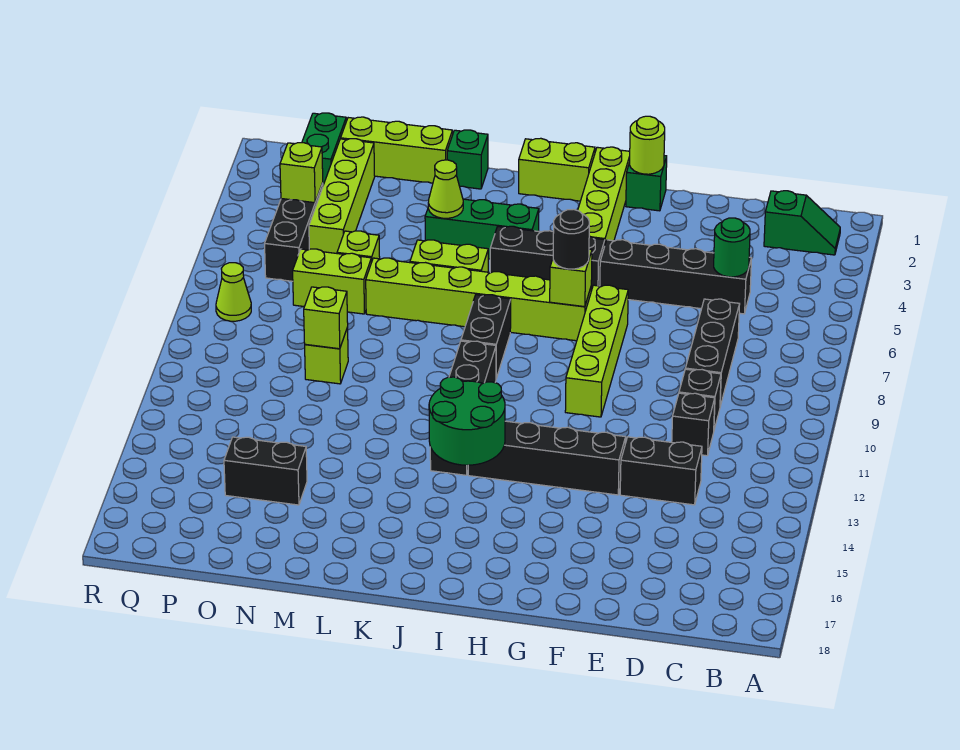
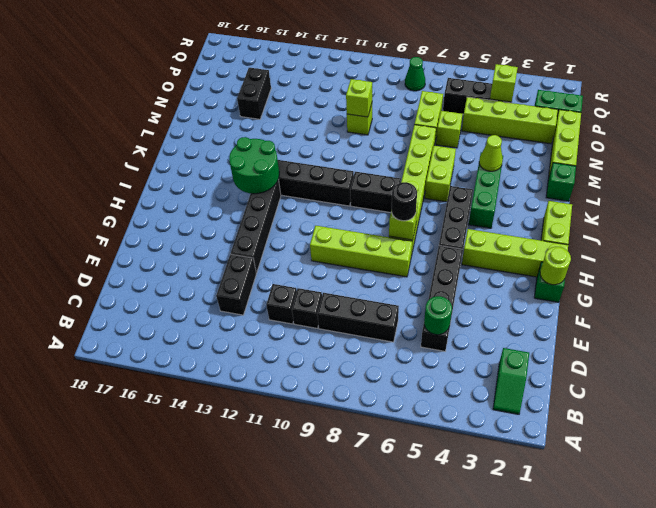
lime cone Q8 level 1 -> green cone Q8 level 1

